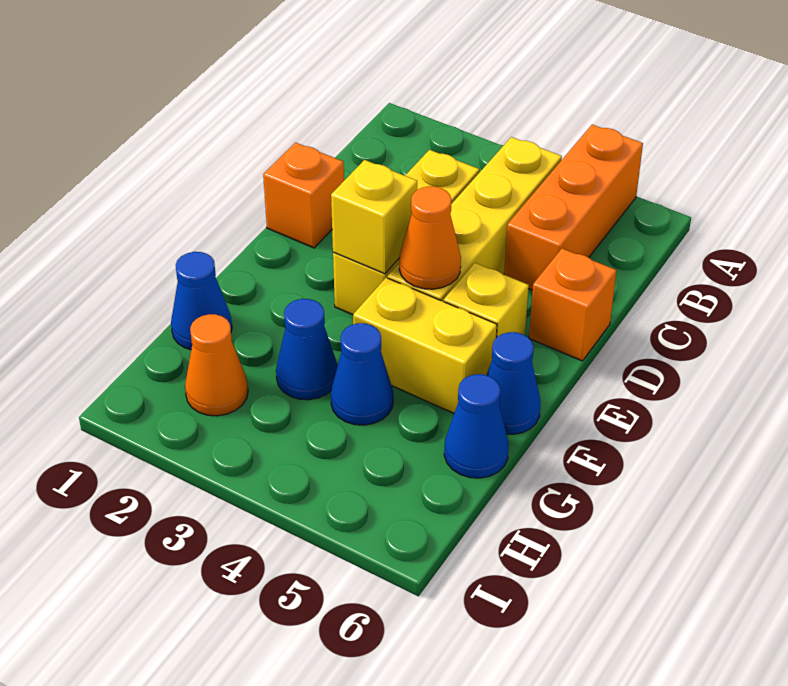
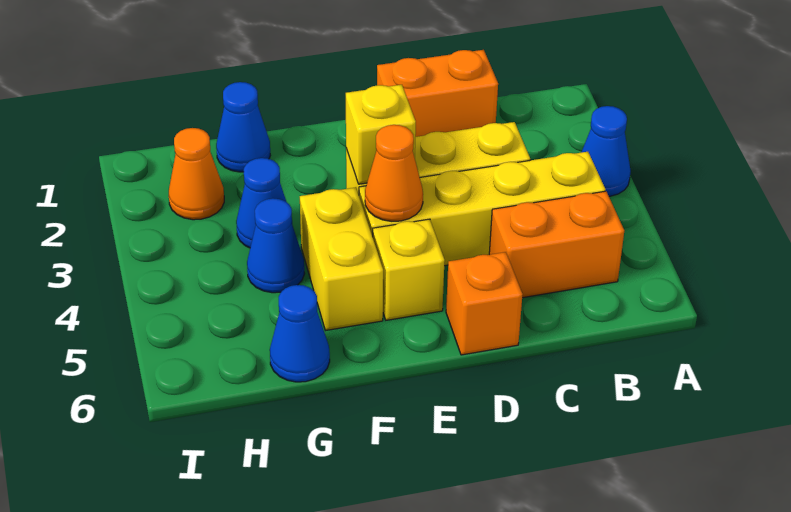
orange brick A5:C5 level 1 -> orange brick B5:C5 level 1
orange brick D1 level 1 -> orange brick C1:D1 level 1
blue cone F6 level 1 -> blue cone A3 level 1

